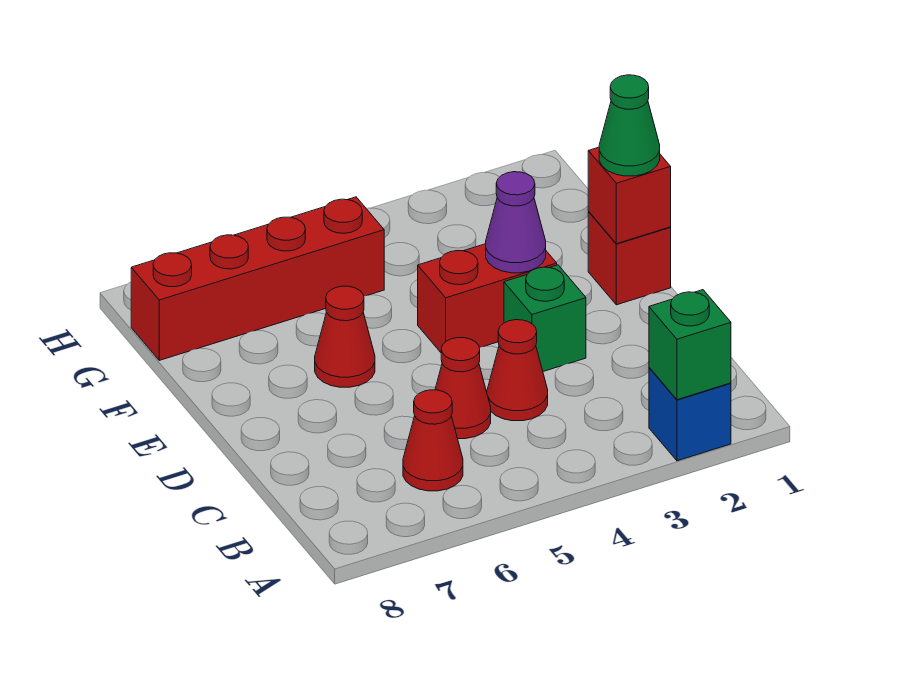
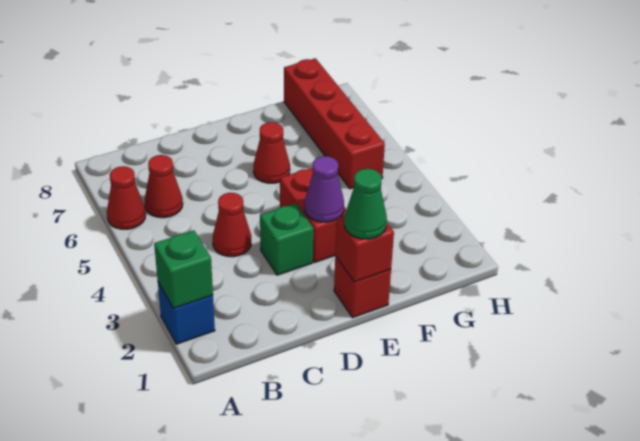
red cone C5 level 1 -> red cone A6 level 1

